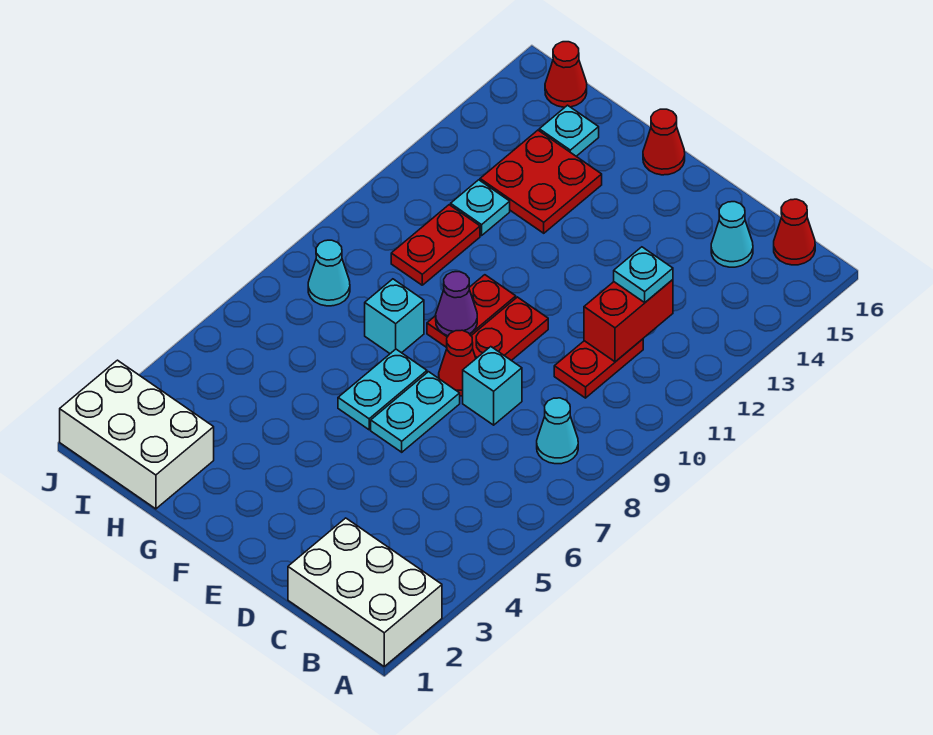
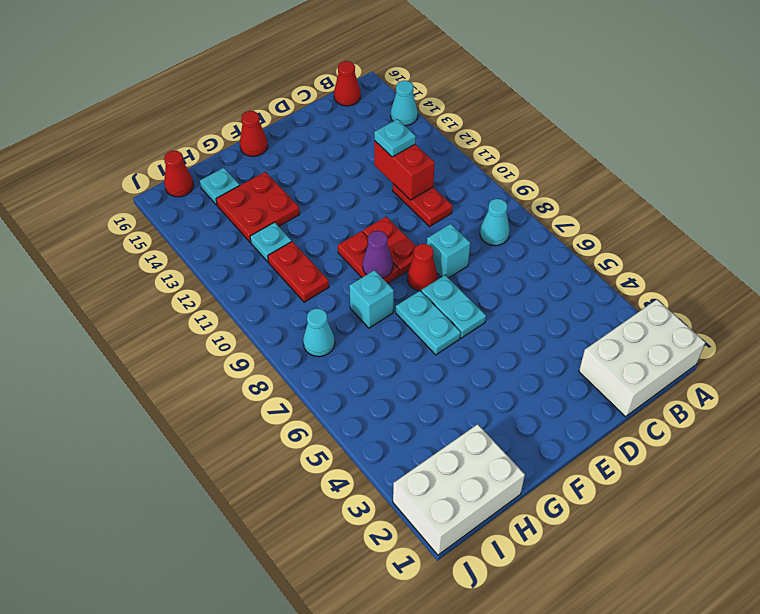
cyan cone C15 level 1 -> cyan cone A14 level 1

